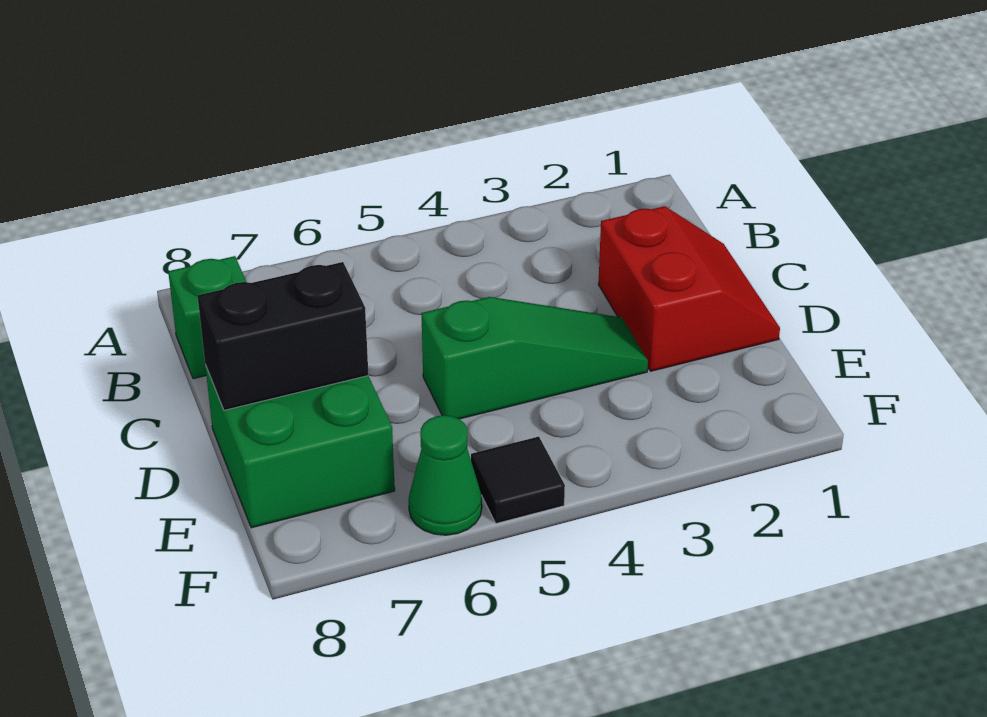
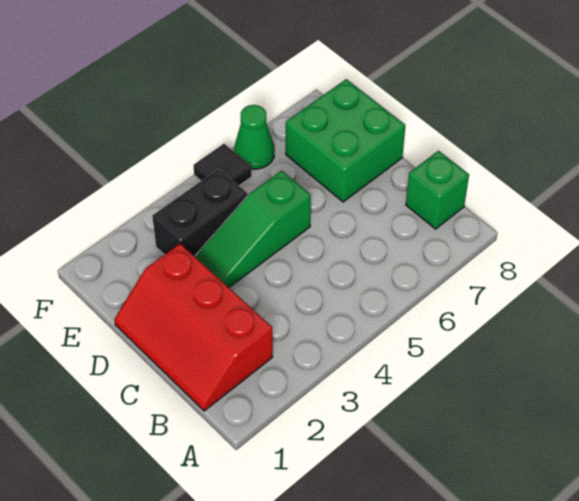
red slope C1:D2 level 1 top 2 -> red slope B1:D2 level 1 top 2
black brick D7:D8 level 2 -> black brick E3:E4 level 1

